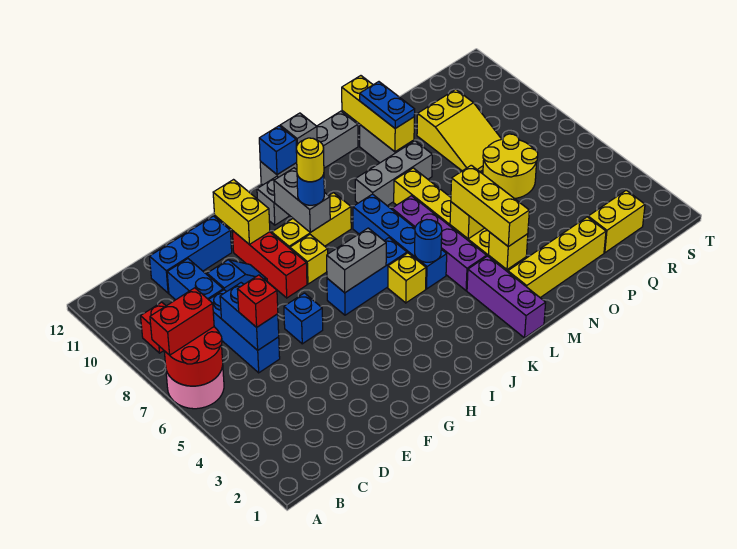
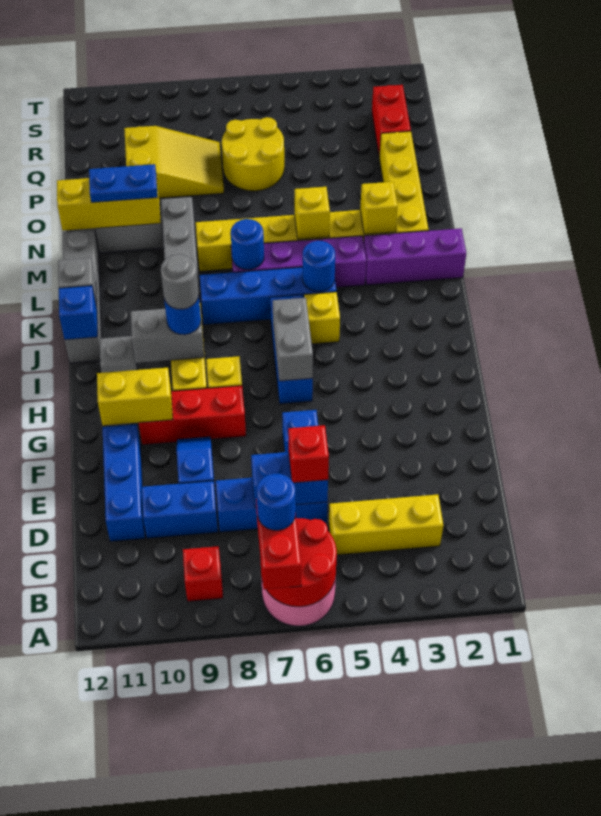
none -> blue round brick B7 level 4
yellow round brick I9 level 4 -> grey round brick I9 level 4
none -> blue round brick L7 level 2
yellow brick M3:M5 level 3 -> yellow brick C3:C5 level 1
yellow brick Q2:R2 level 1 -> red brick Q2:R2 level 1

